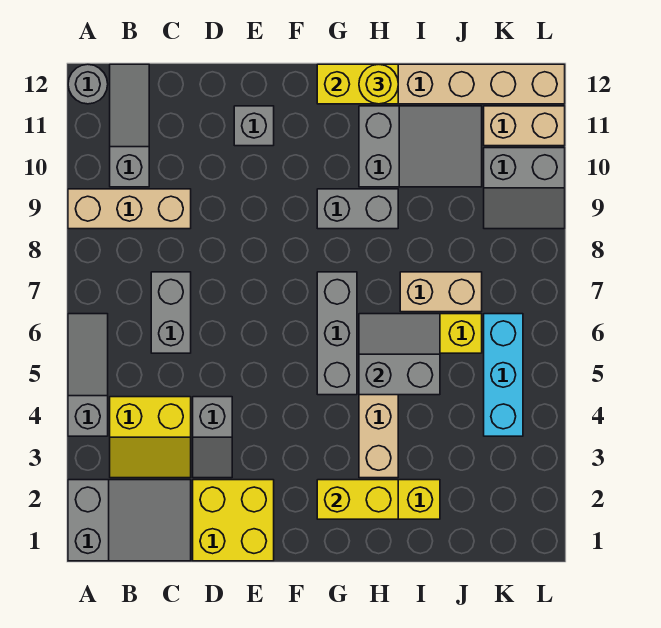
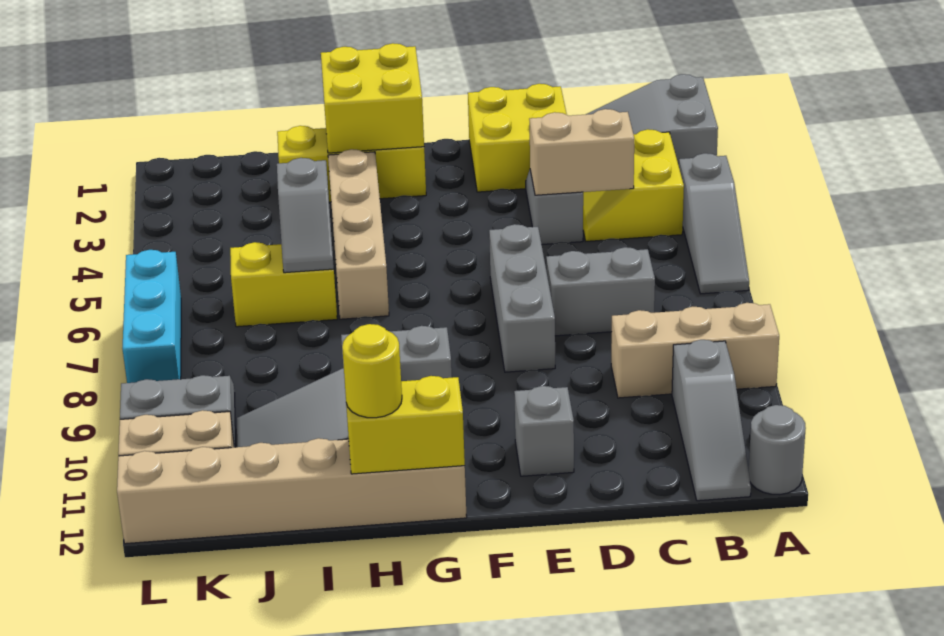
yellow slope B3:C4 level 1 top 4 -> yellow slope B3:C4 level 1 top B
grey brick C6:C7 level 1 -> grey brick C7:D7 level 1
yellow brick G2:H2 level 2 -> yellow brick G1:H2 level 2
grey brick G5:G7 level 1 -> grey brick E6:E8 level 1
grey slope H5:I6 level 2 top 5 -> grey slope I5:I6 level 2 top 5
tan brick I7:J7 level 1 -> tan brick C4:D4 level 2
cyan brick K4:K6 level 1 -> cyan brick L6:L8 level 1

